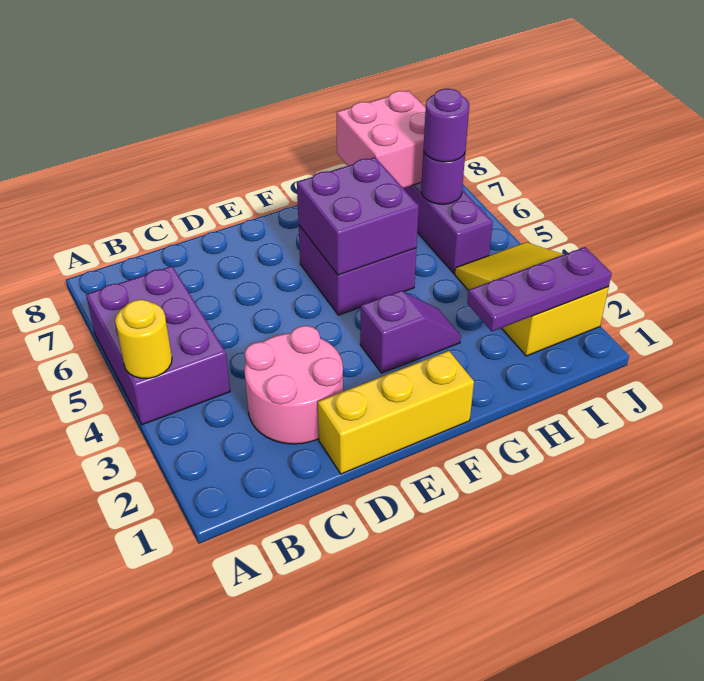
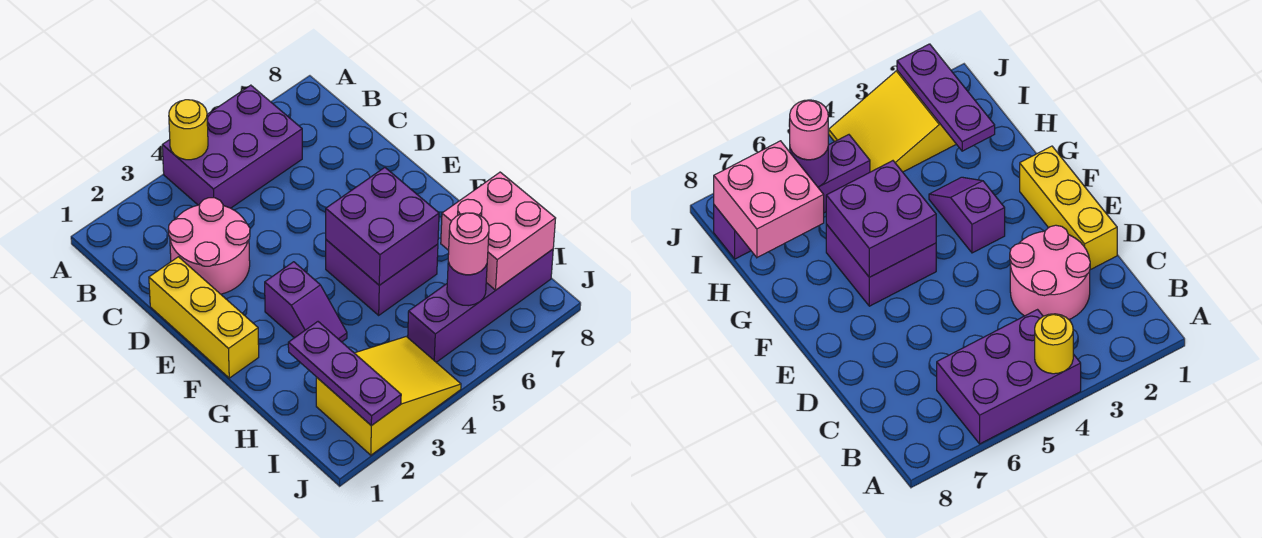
purple round brick I6 level 3 -> pink round brick I6 level 3

